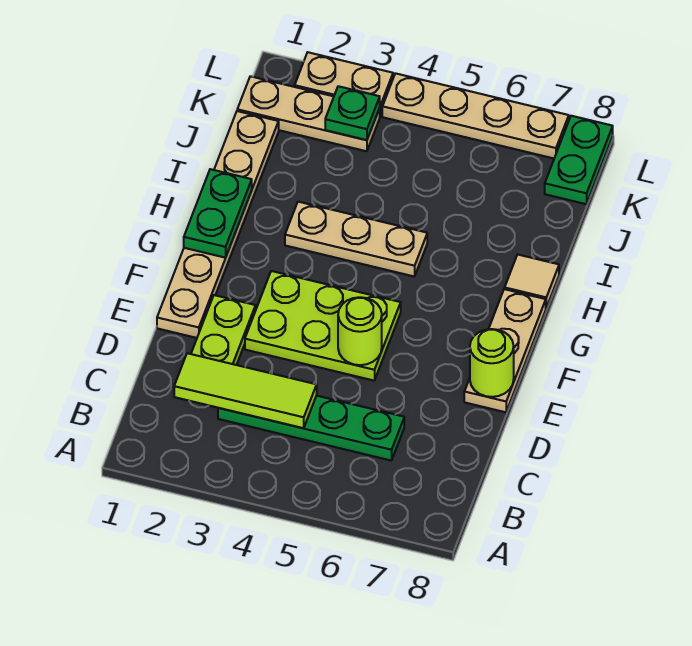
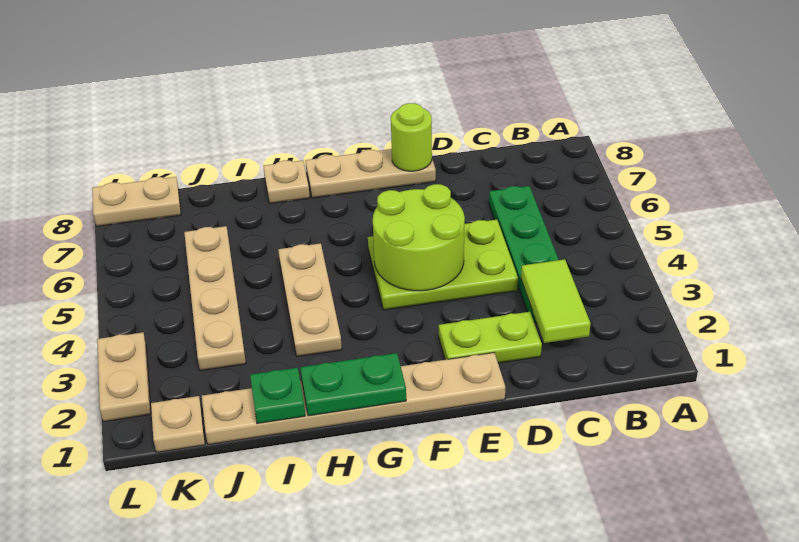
lime tile C2:C4 level 2 -> lime tile C2:C3 level 2
lime plate E3:F5 level 1 -> lime plate D4:F5 level 1
lime round brick E5 level 2 -> lime round brick E4:F5 level 2
tan tile H8 level 1 -> tan plate H8 level 1
tan plate K1:K3 level 1 -> tan plate K1 level 1
green plate K3 level 2 -> green plate I1 level 2
green plate K8:L8 level 1 -> tan plate K8:L8 level 1
tan plate L4:L7 level 1 -> tan plate J3:J6 level 1

